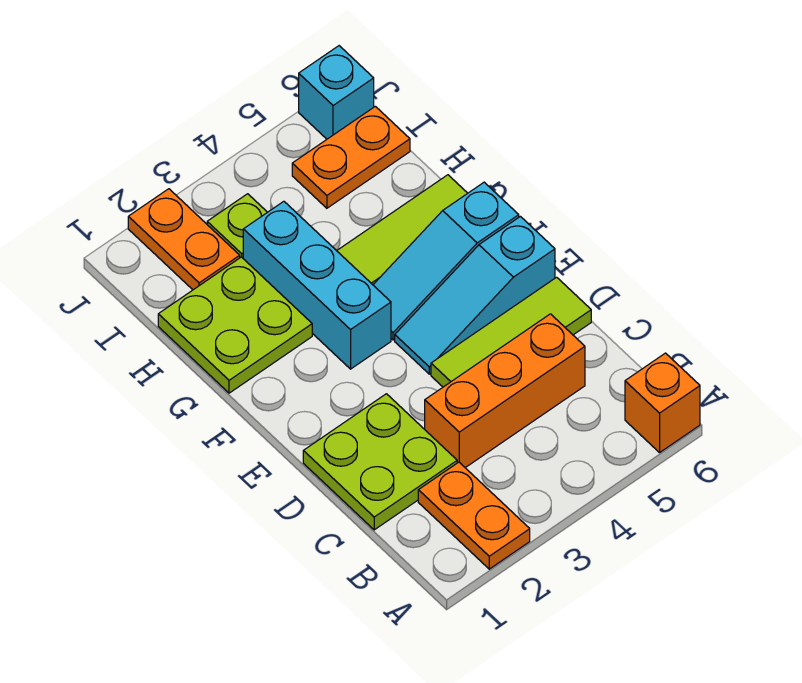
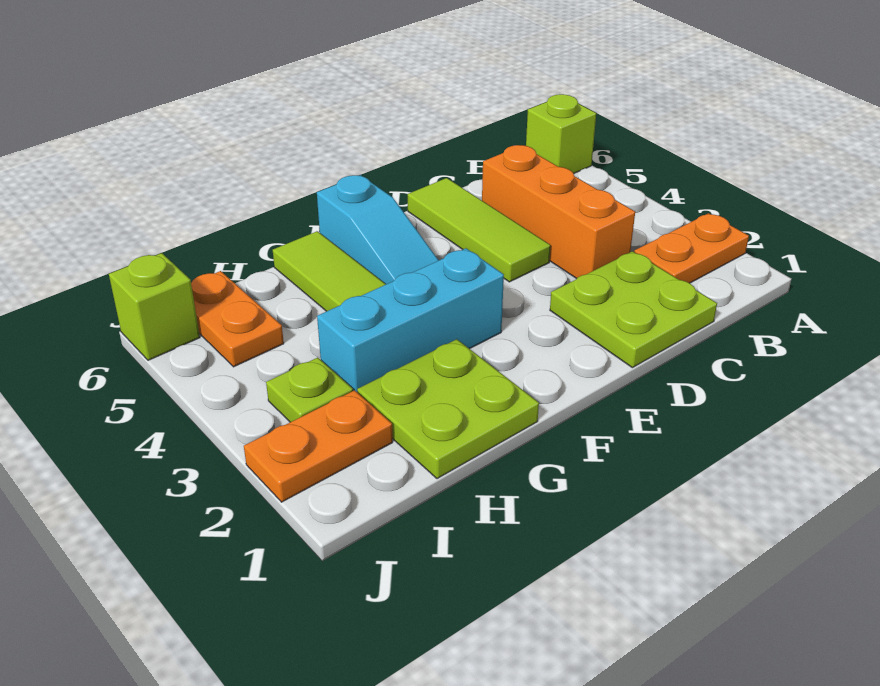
orange brick A6 level 1 -> lime brick A6 level 1
cyan slope E4:E6 level 1 top 6 -> none
cyan brick J6 level 1 -> lime brick J6 level 1

